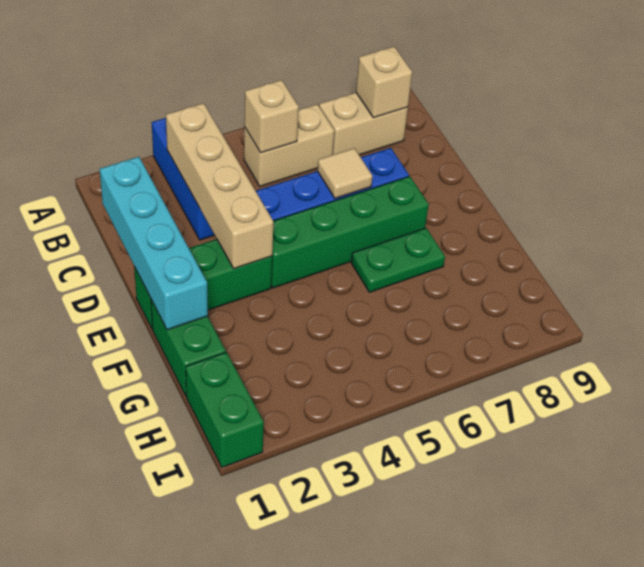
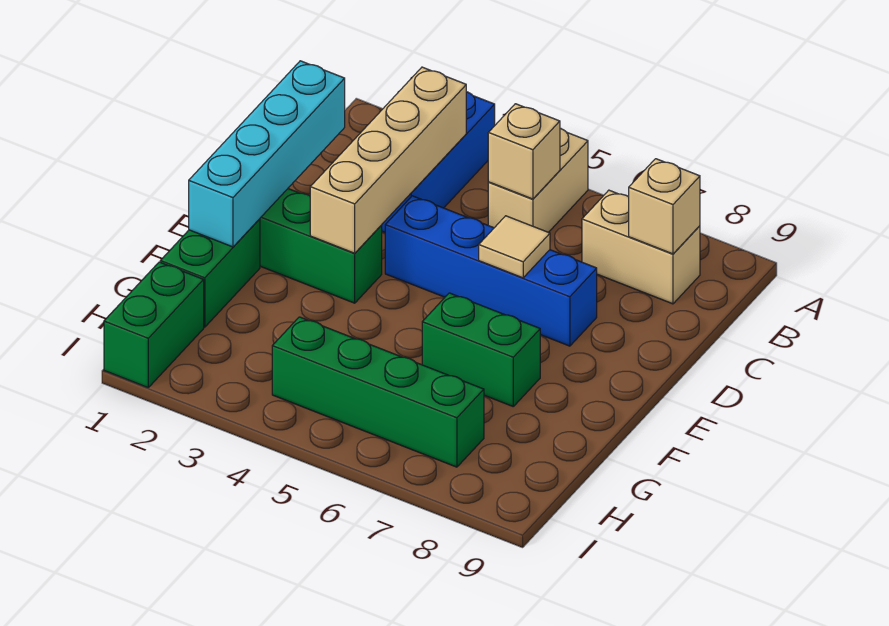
tan brick B5:B6 level 1 -> tan brick A5:B5 level 1
green brick E4:E7 level 1 -> green brick H4:H7 level 1
green plate F6:F7 level 1 -> green brick F6:F7 level 1

